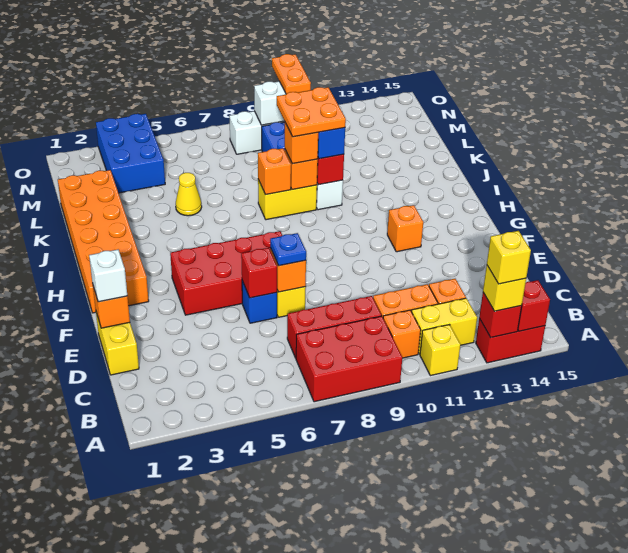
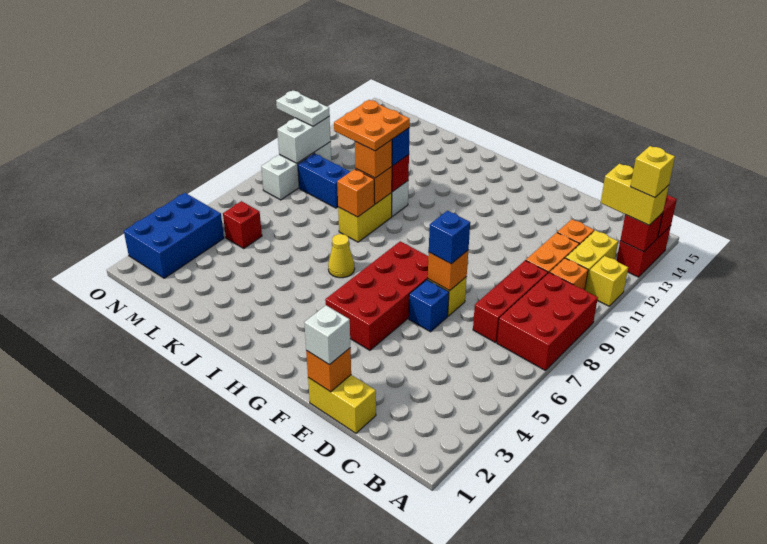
yellow brick A13 level 3 -> yellow brick A13:B13 level 3
red brick E6 level 2 -> red brick M5 level 1
blue plate E7 level 3 -> blue brick E7 level 3
orange brick G1:L2 level 1 -> none
orange brick G12 level 1 -> none
yellow cone K5 level 1 -> yellow cone I6 level 1
blue brick M3:O4 level 1 -> blue brick N2:O4 level 1
orange plate N10:O10 level 3 -> white plate N10:O10 level 3

